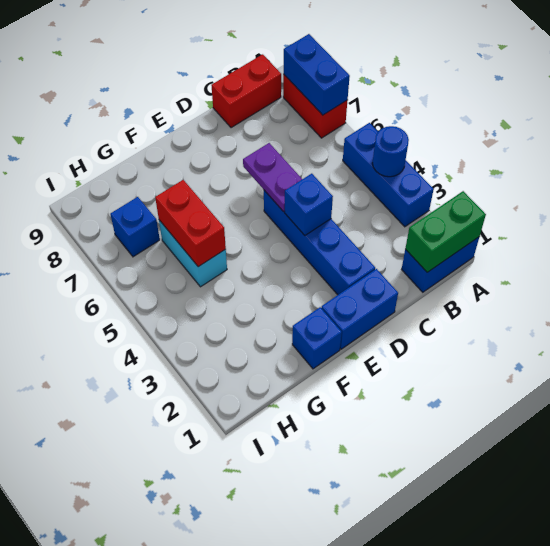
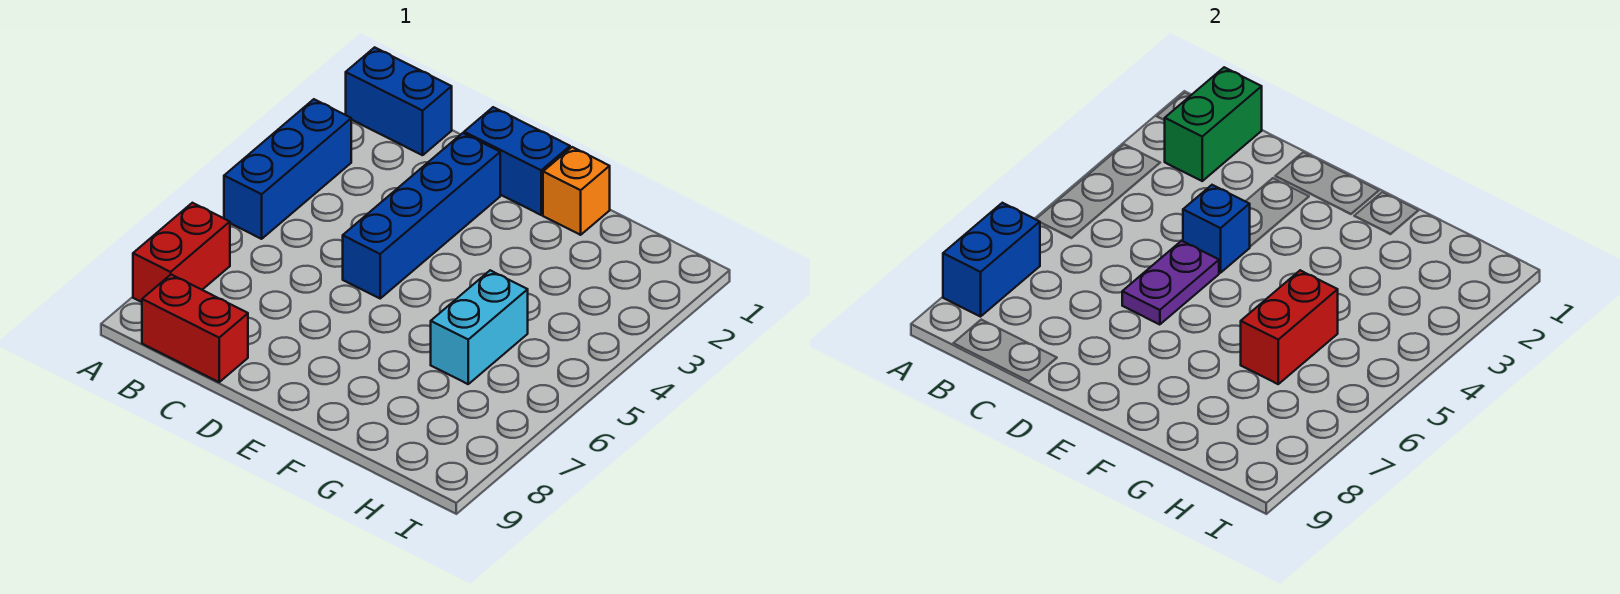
green brick A1:B1 level 2 -> green brick B1:B2 level 2
blue round brick A4 level 2 -> none
blue brick F1 level 1 -> orange brick F1 level 1
blue brick H7 level 1 -> none

